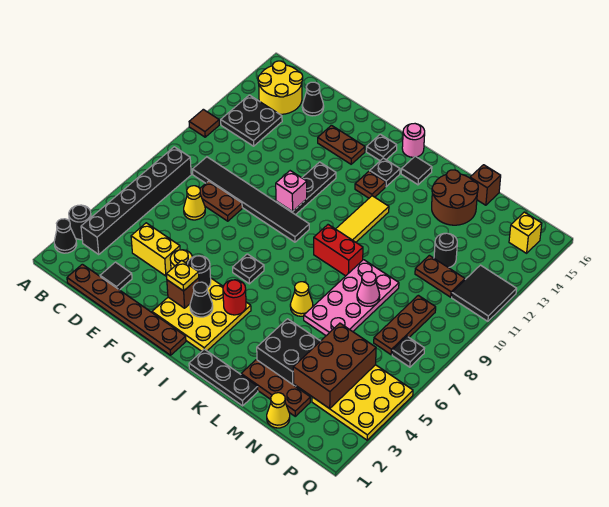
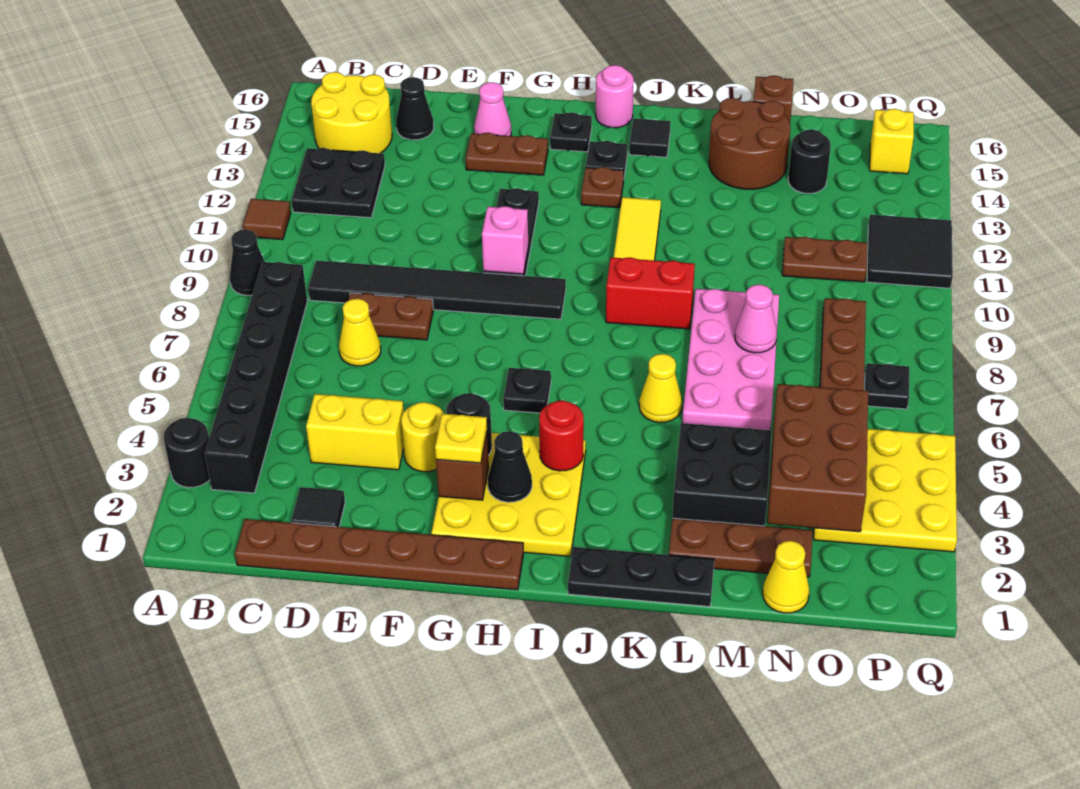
black cone A2 level 1 -> black cone A9 level 1
none -> pink cone F15 level 1
black round brick N12 level 1 -> black round brick N14 level 1

